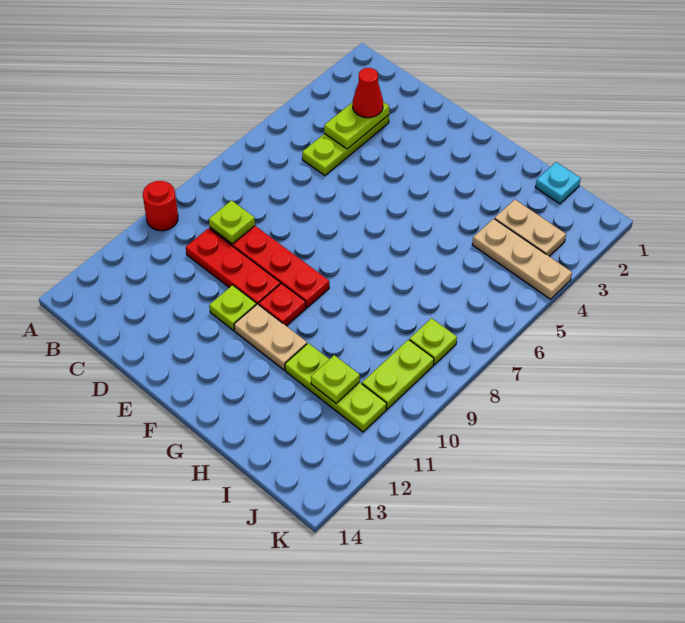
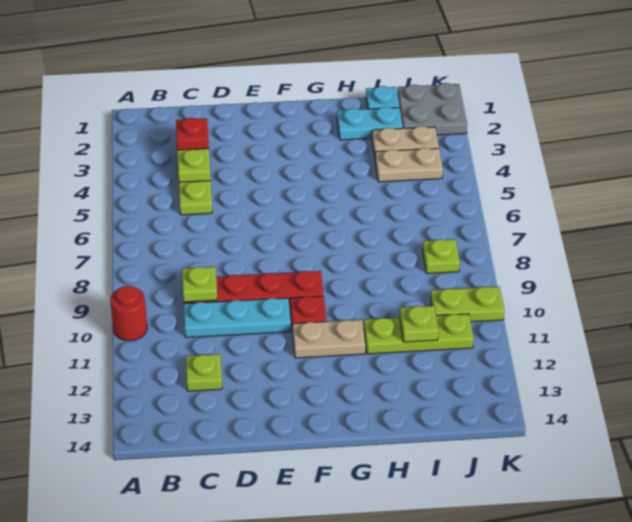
red cone C3 level 3 -> red plate C3 level 3
red plate C10:E10 level 1 -> cyan plate C10:E10 level 1
lime plate E11 level 1 -> lime plate C12 level 1
none -> cyan plate H2:I2 level 1
tan plate I4:K4 level 1 -> tan plate I4:J4 level 1
none -> grey plate J1:K2 level 1
lime plate J9:J10 level 1 -> lime plate J10:K10 level 1

